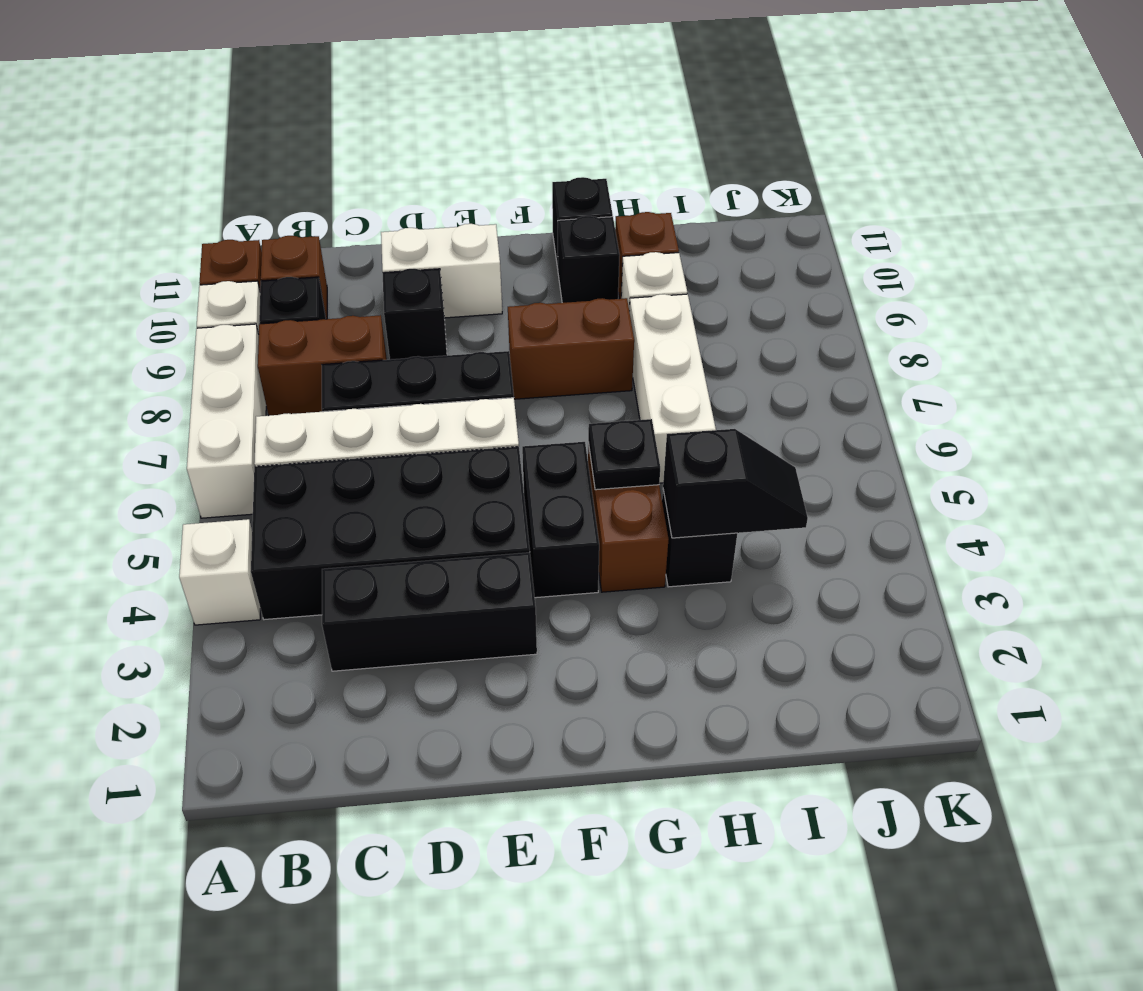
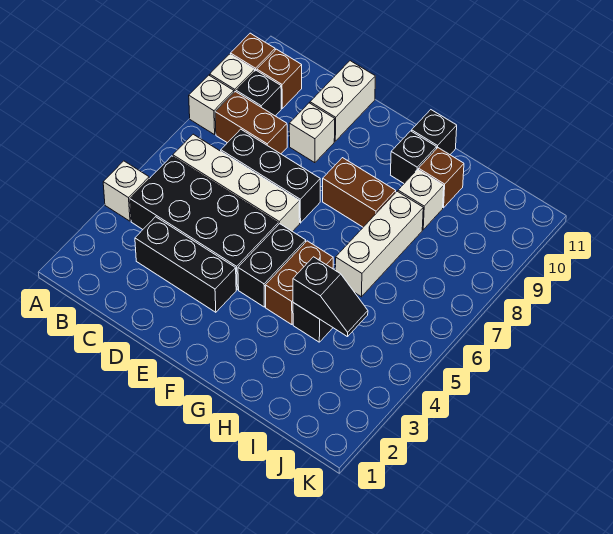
white brick A6:A8 level 1 -> white brick A8 level 1
black brick D9 level 1 -> white brick D9 level 1
white brick D10:E10 level 1 -> white brick D10:D11 level 1
black plate G5 level 2 -> none

